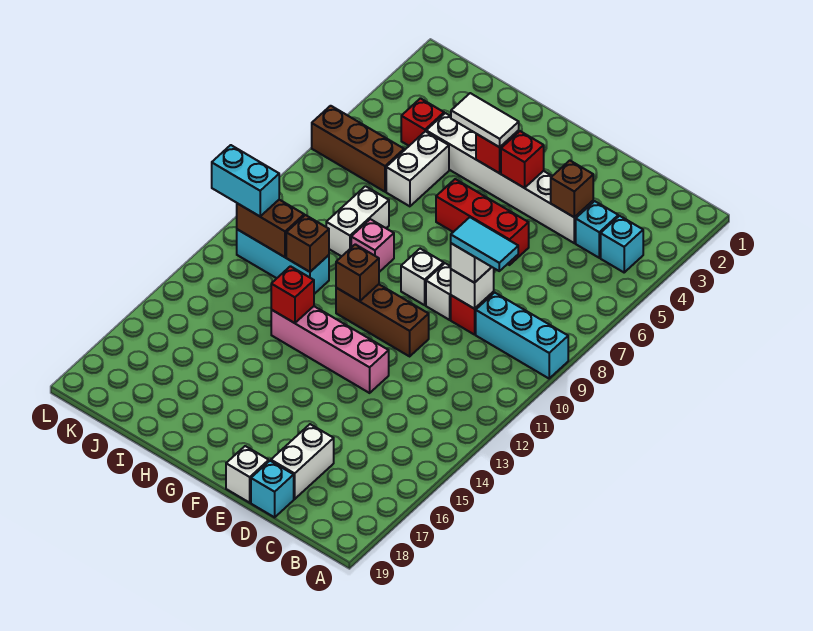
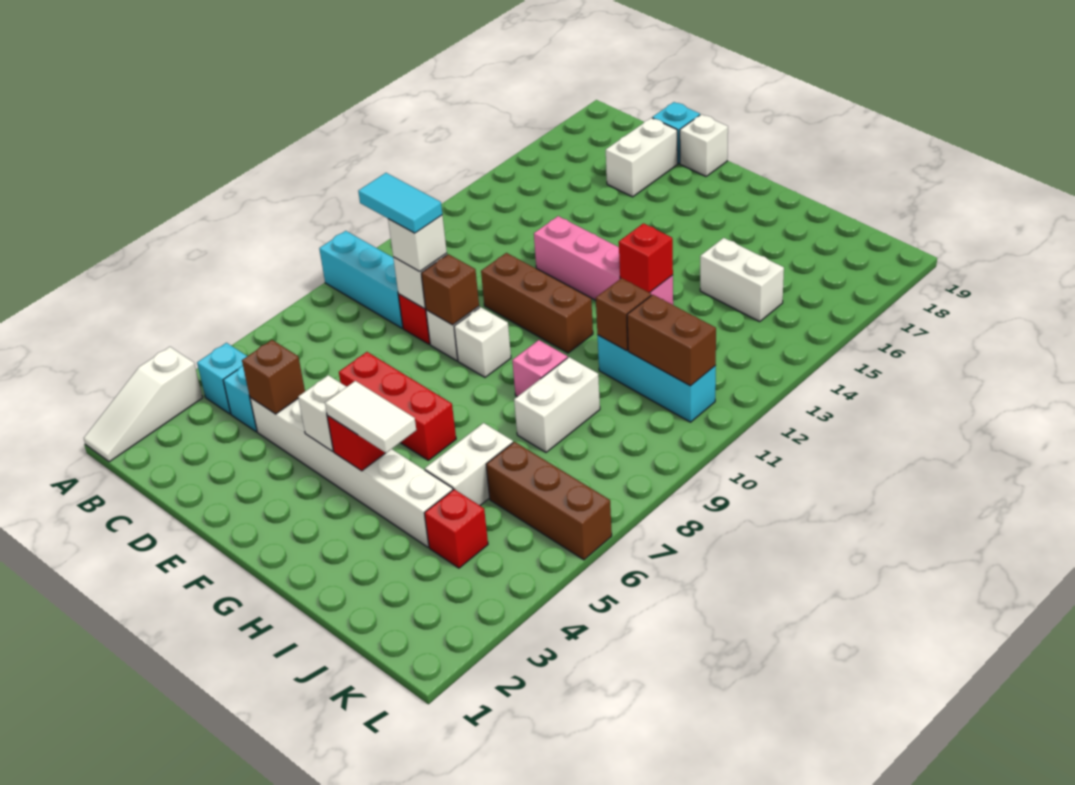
none -> white slope A1:A3 level 1 top 3
red brick F4 level 2 -> white brick F4 level 2
brown brick G11 level 2 -> brown brick E9 level 2
none -> white brick I15:J15 level 1
cyan brick K11:L11 level 3 -> none

